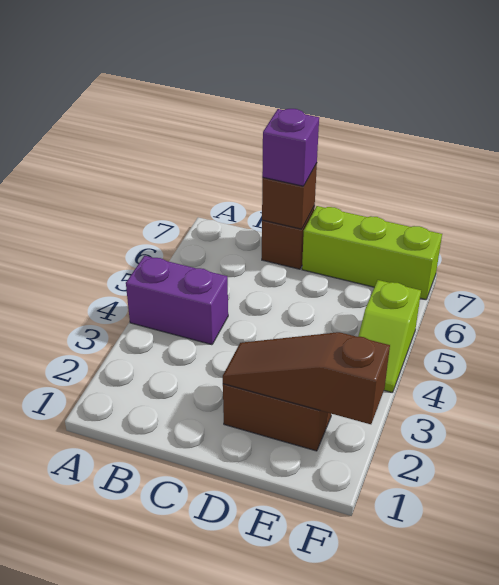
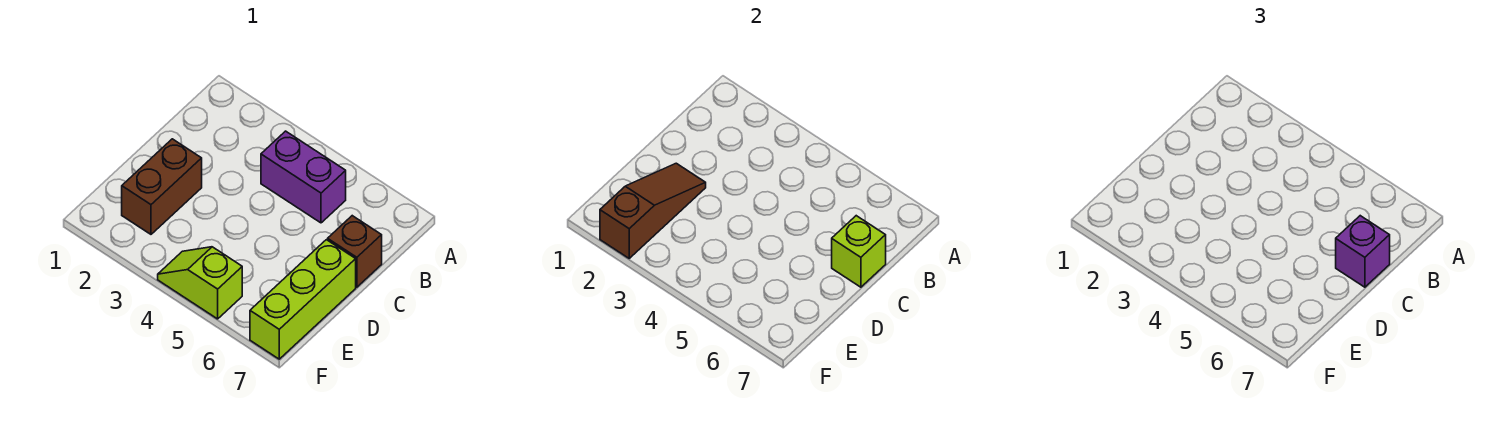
purple brick A4:B4 level 1 -> purple brick B4:B5 level 1
brown brick C7 level 2 -> lime brick C7 level 2

